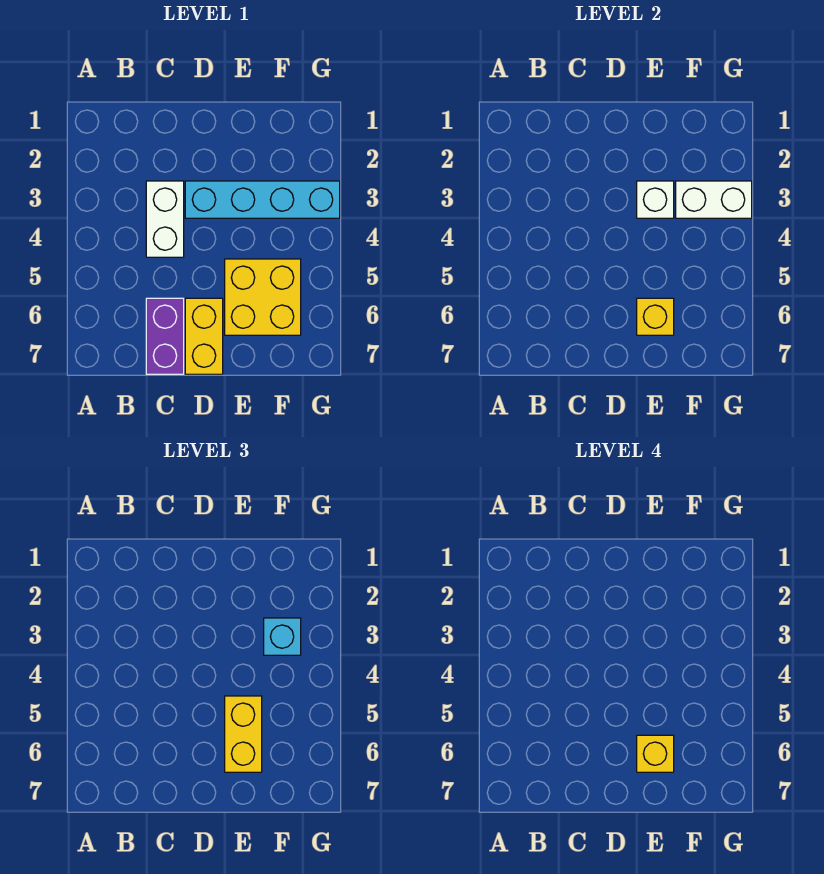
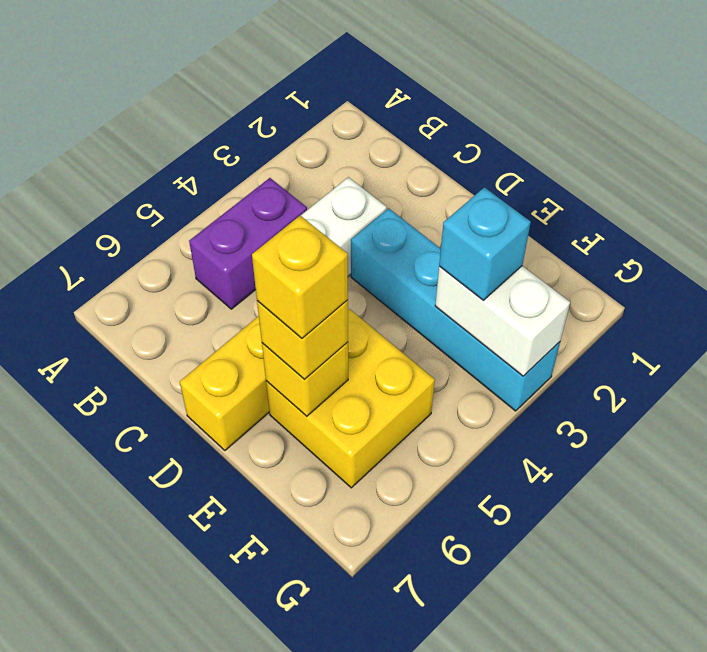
purple brick C6:C7 level 1 -> purple brick B4:B5 level 1
white brick E3 level 2 -> none
yellow brick E5:E6 level 3 -> yellow brick E6 level 3

